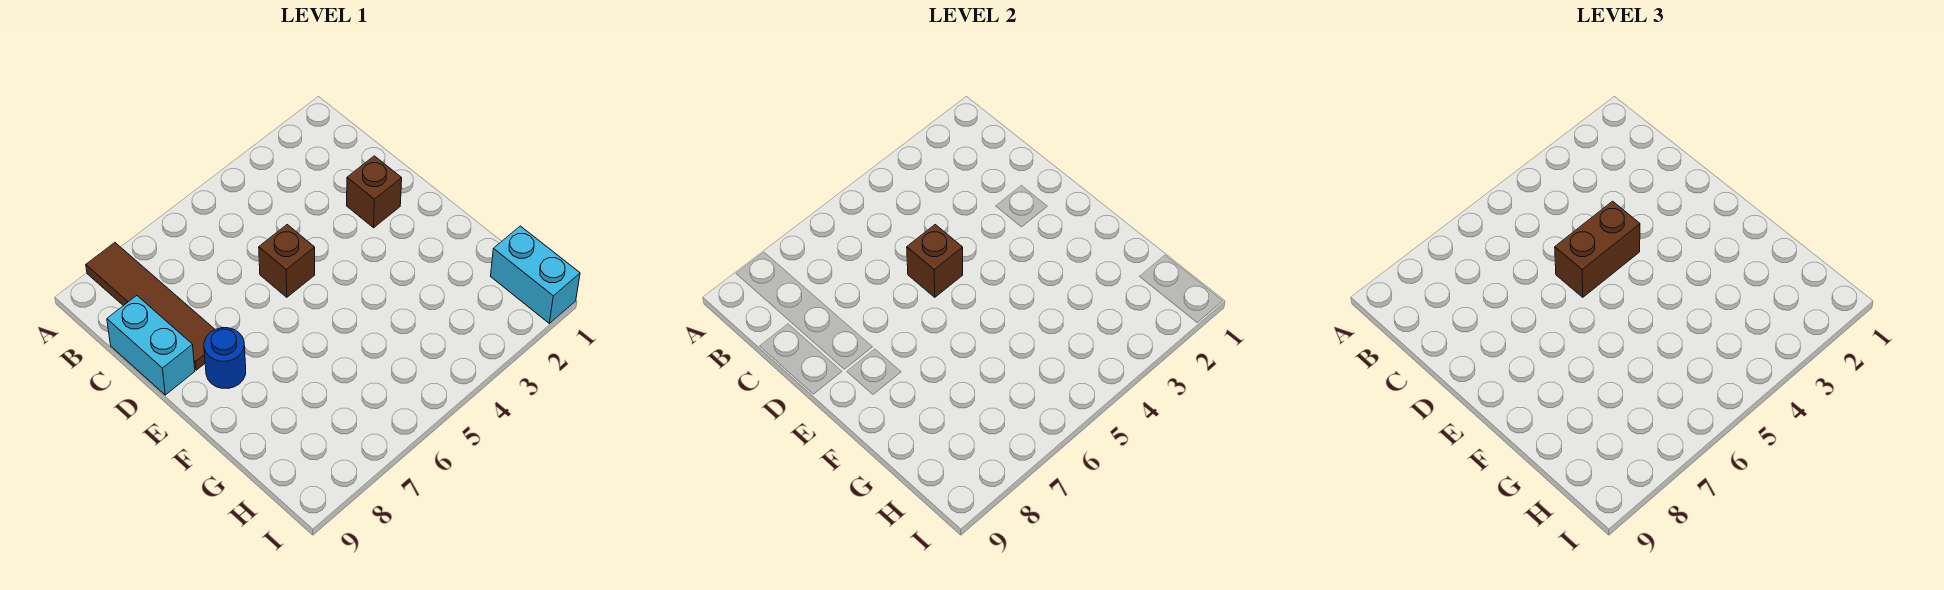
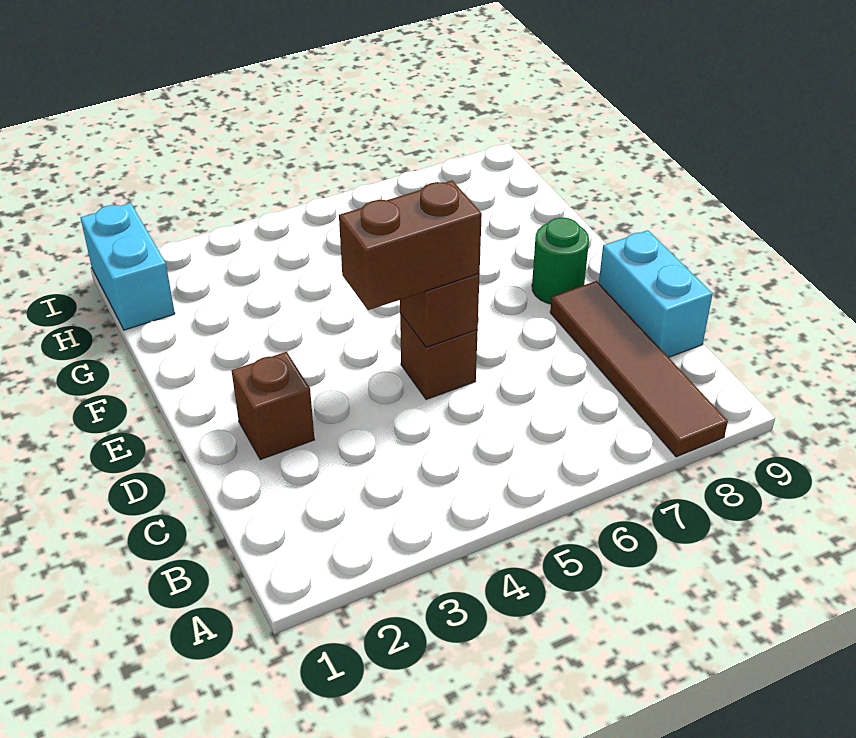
blue round brick E8 level 1 -> green round brick E8 level 1

